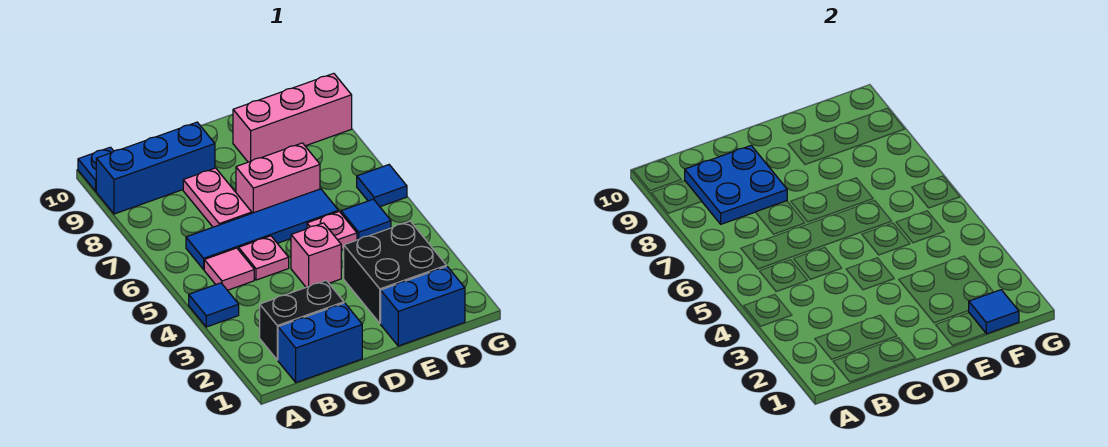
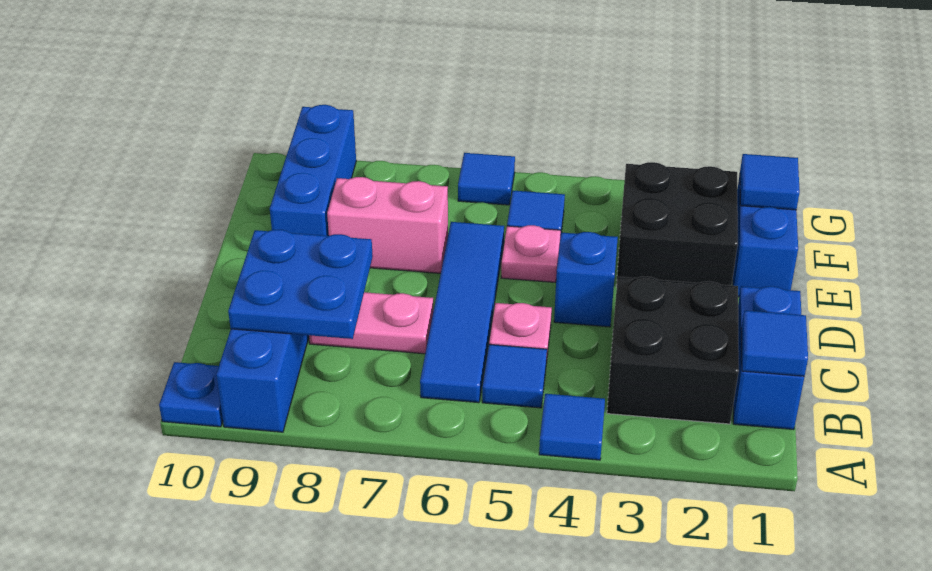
none -> blue tile B1 level 2
black brick B2:C2 level 1 -> black brick B2:C3 level 1
pink tile B5 level 1 -> blue tile B5 level 1
pink brick D4 level 1 -> blue brick D4 level 1
pink brick D7:E7 level 1 -> pink brick E7:E8 level 1
pink brick E9:G9 level 1 -> blue brick E9:G9 level 1

